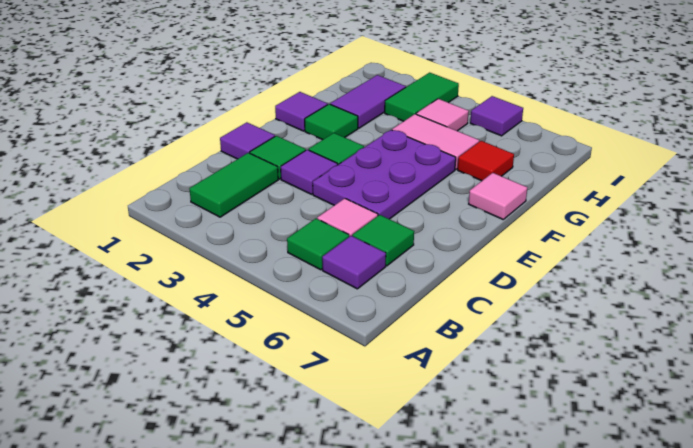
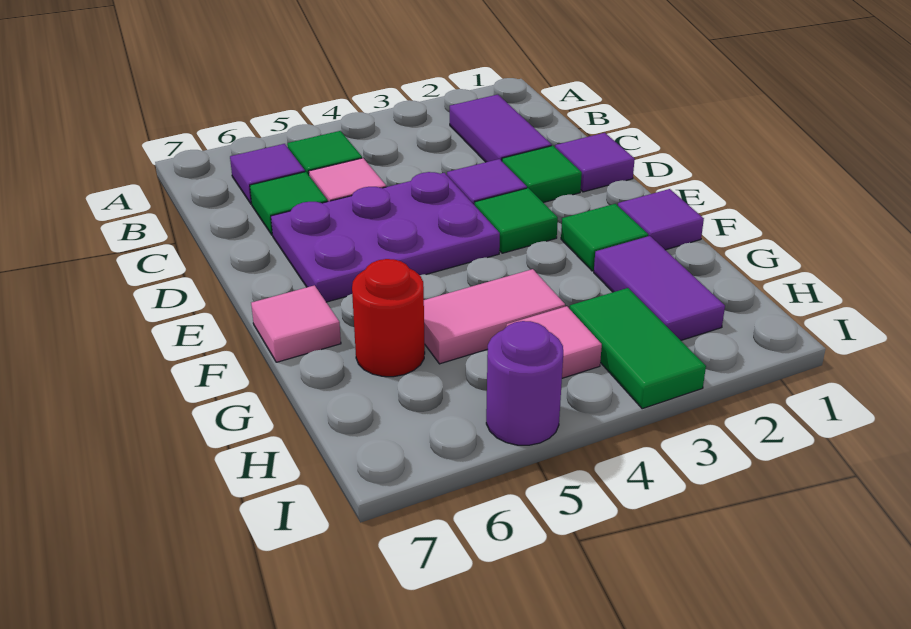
green tile B2:C2 level 1 -> purple tile B2:C2 level 1
purple plate D4:F5 level 1 -> purple plate D4:E6 level 1
red tile G6 level 1 -> red round brick G6 level 1
purple tile I5 level 1 -> purple round brick I5 level 1

